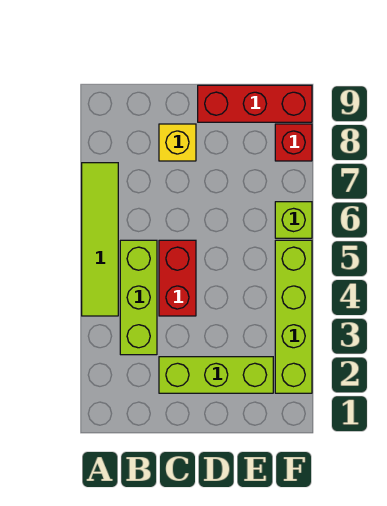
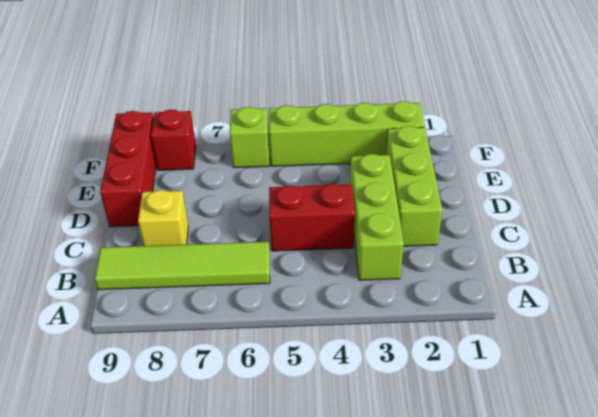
lime tile A4:A7 level 1 -> lime tile B6:B9 level 1
lime brick B3:B5 level 1 -> lime brick B3:D3 level 1

